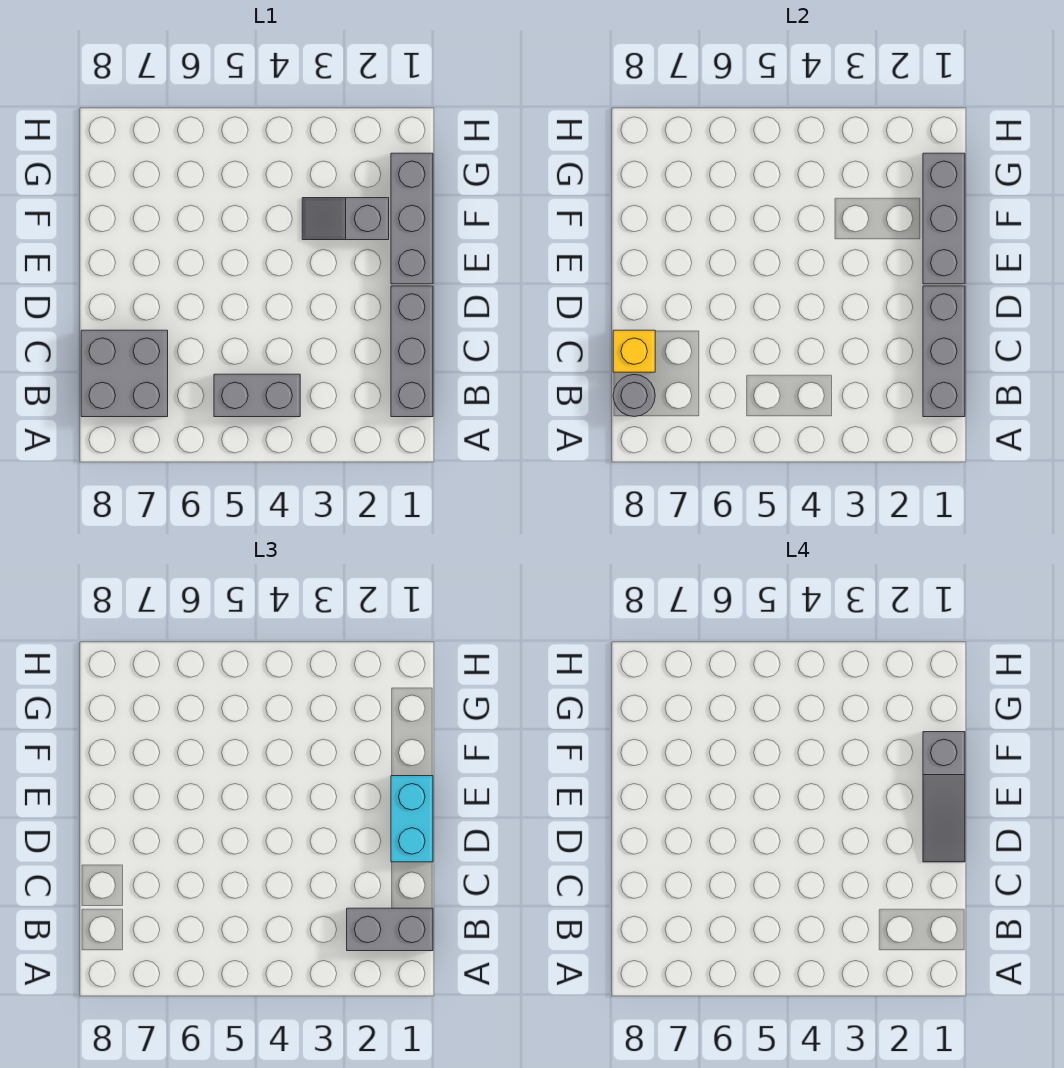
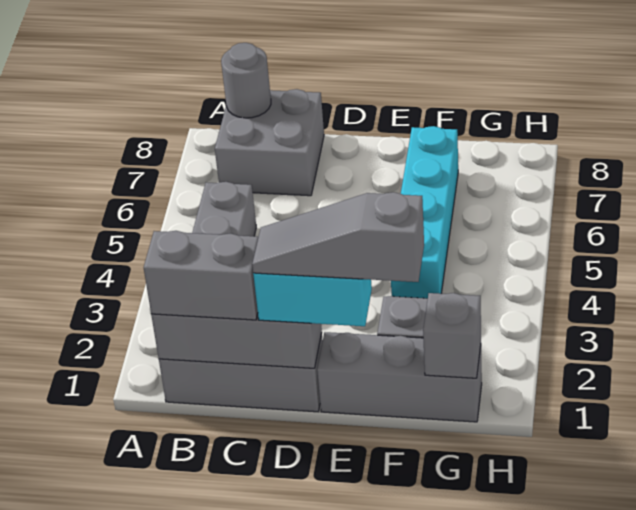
grey brick B1:B2 level 3 -> grey brick B1:C1 level 3
yellow brick C8 level 2 -> none
grey brick E1:G1 level 2 -> grey brick G1 level 2
none -> cyan brick F4:F7 level 1

